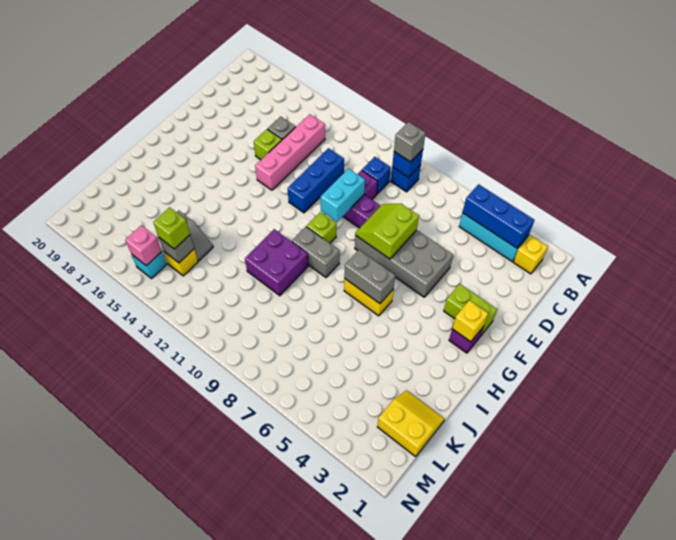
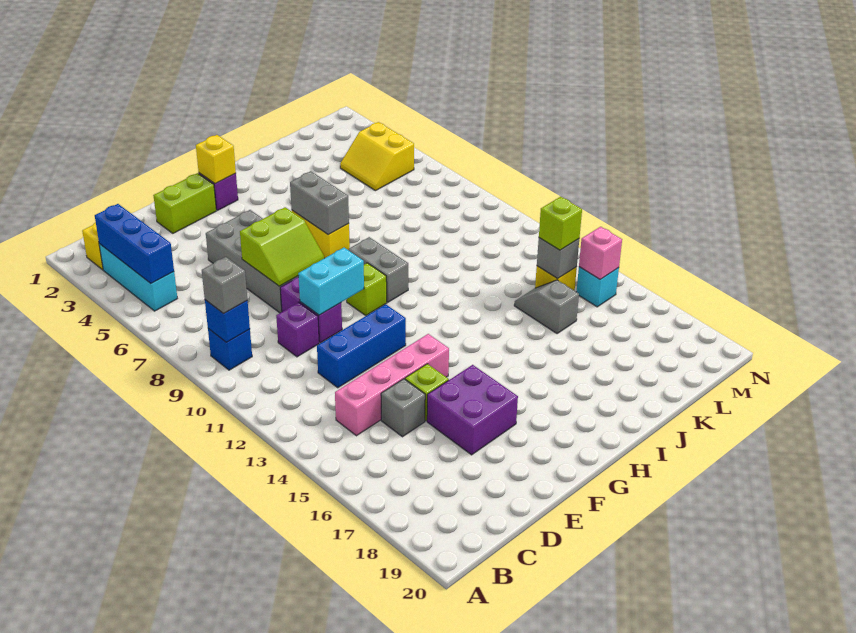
blue brick C10 level 1 -> none
lime brick F2:F3 level 1 -> lime brick E2:F2 level 1
purple brick I10:J11 level 1 -> purple brick E16:F17 level 1
yellow slope K1:L2 level 1 top L -> yellow slope L4:M5 level 1 top M

